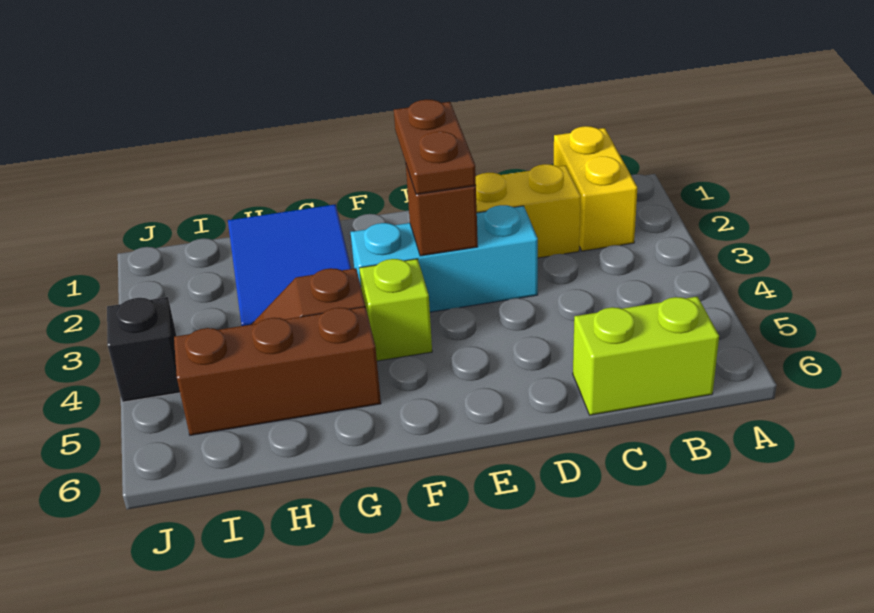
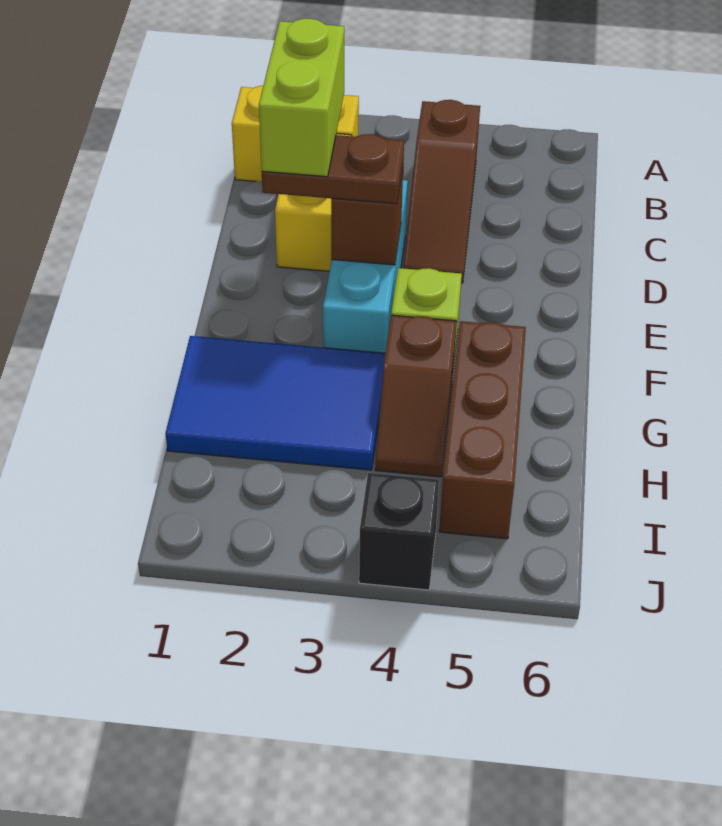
none -> brown slope B4:D4 level 1 top B
lime brick B6:C6 level 1 -> lime brick D2:E2 level 4

